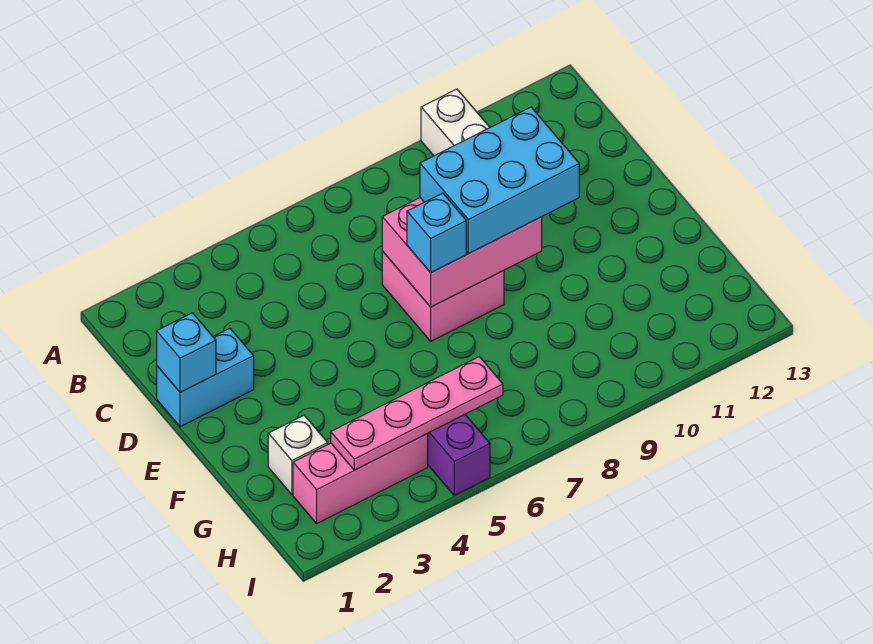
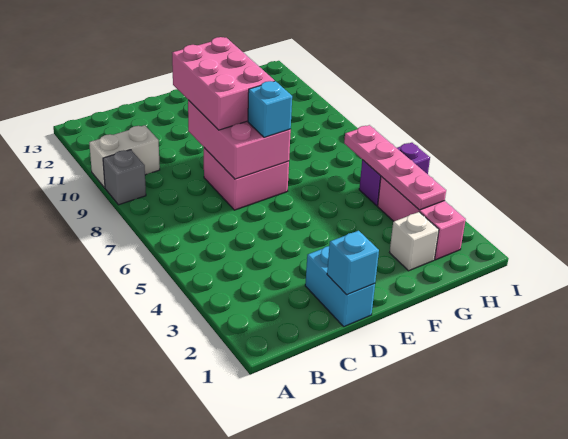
none -> grey brick A9 level 1
cyan brick D8:E10 level 3 -> pink brick D8:E10 level 3

